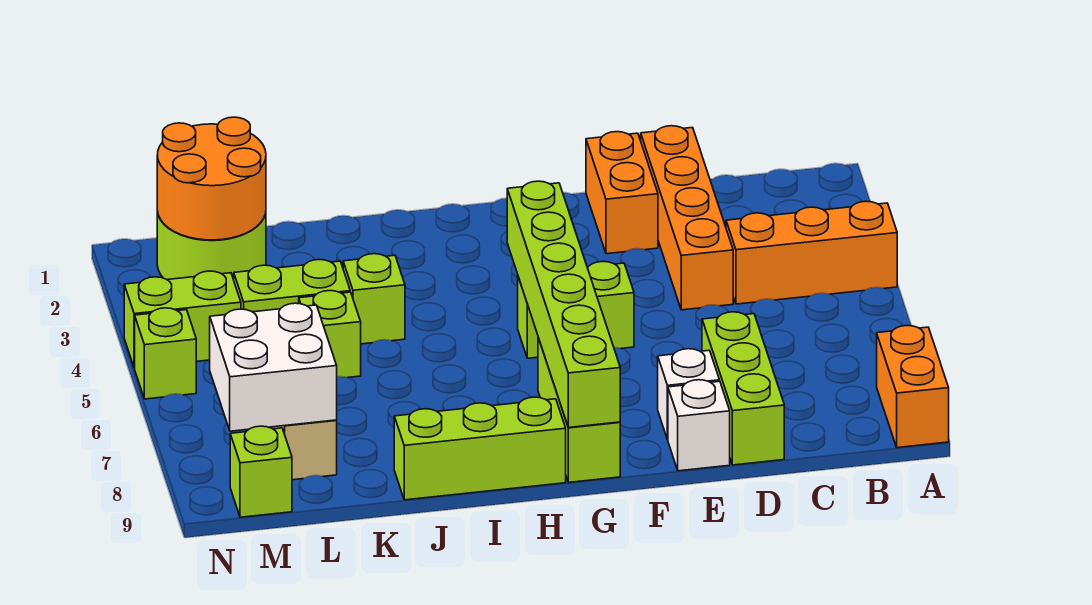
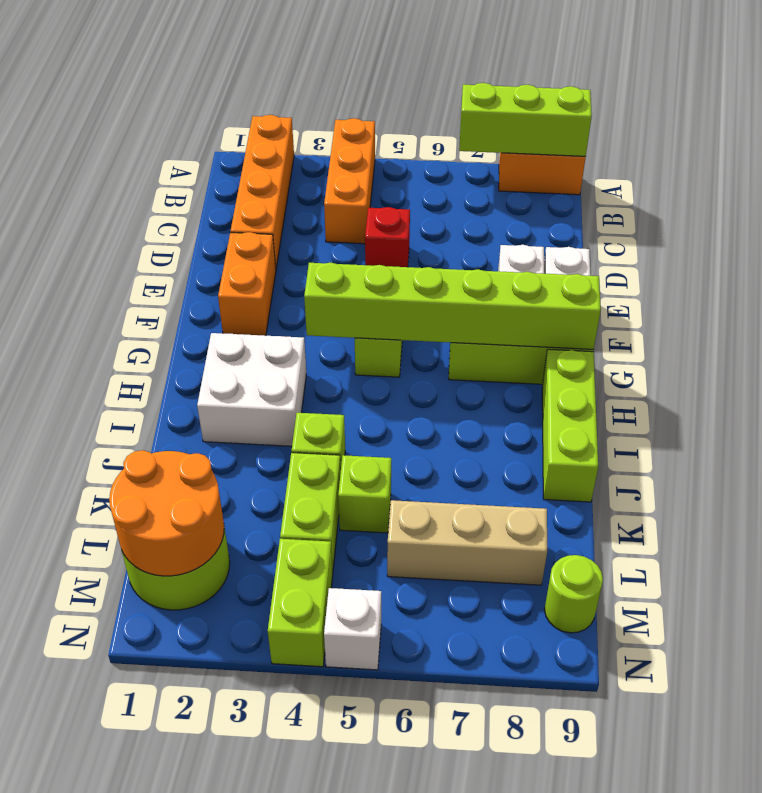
orange brick D1:D4 level 1 -> orange brick A2:D2 level 1
none -> red brick D5 level 1
lime brick D7:D9 level 1 -> lime brick A7:A9 level 2
orange brick E1:E2 level 1 -> orange brick E2:F2 level 1
white brick L7:M8 level 2 -> white brick H2:I3 level 1
lime brick M9 level 1 -> lime round brick M9 level 1
lime brick N5 level 1 -> white brick N5 level 1

